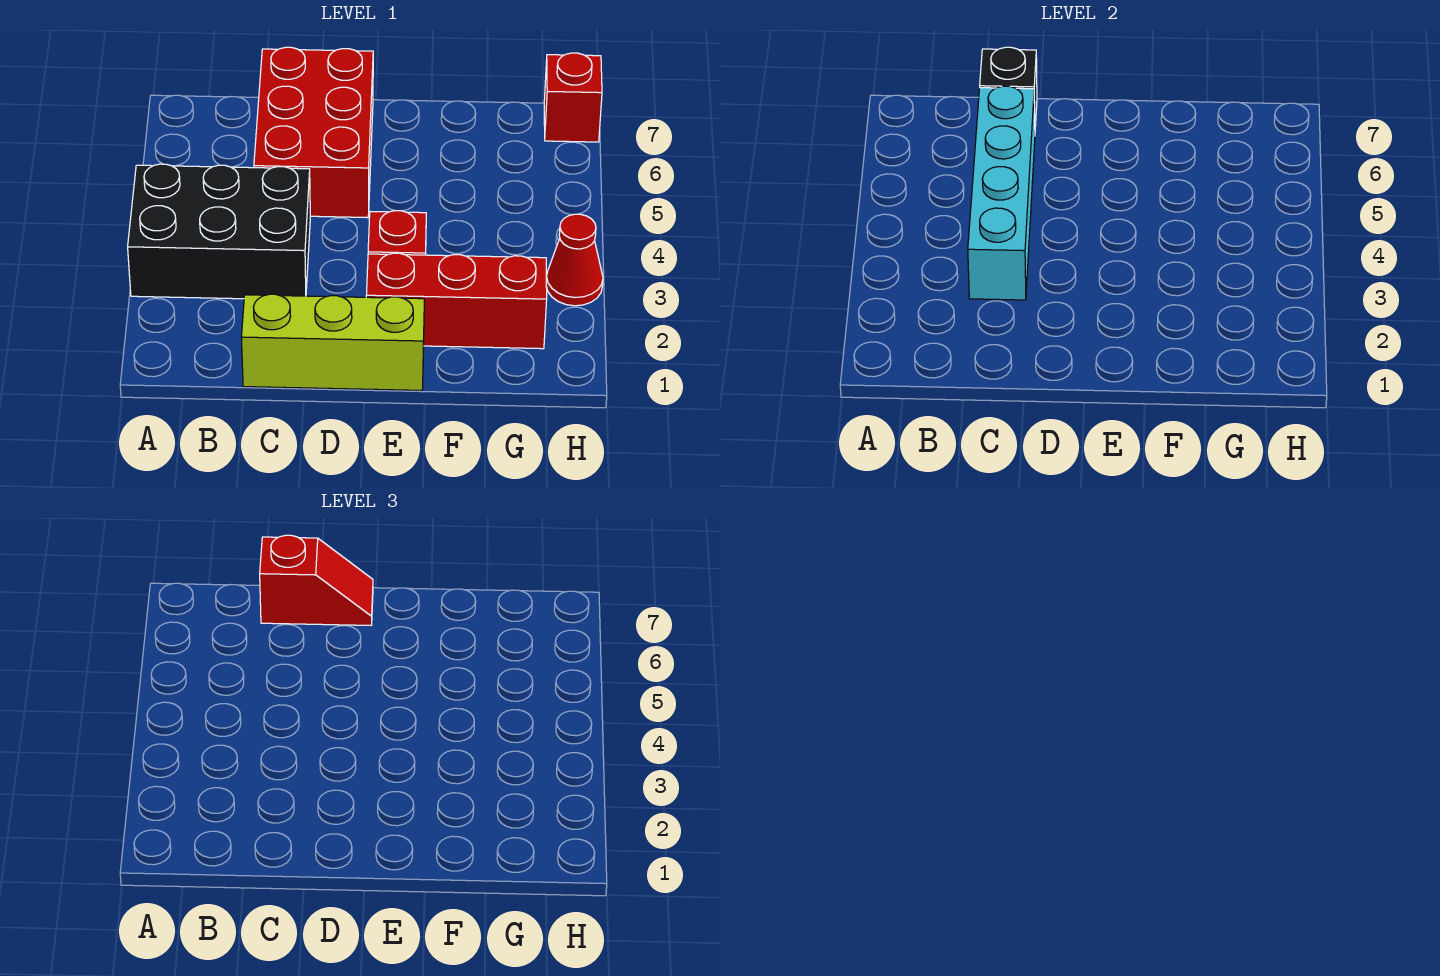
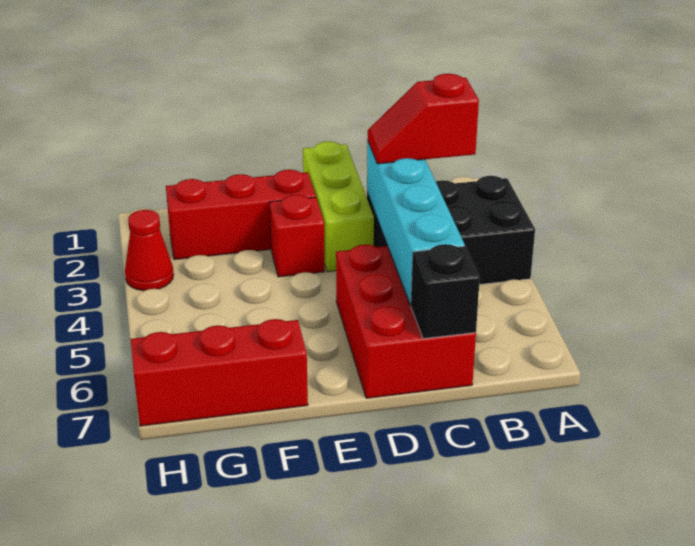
lime brick C1:E1 level 1 -> lime brick D1:D3 level 1
red slope C7:D7 level 3 top C -> red slope B3:C3 level 3 top B
red brick H7 level 1 -> red brick F7:H7 level 1

